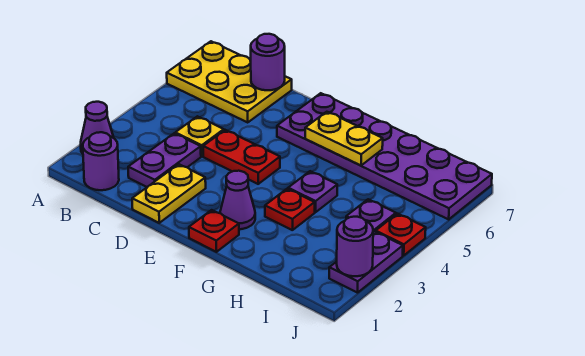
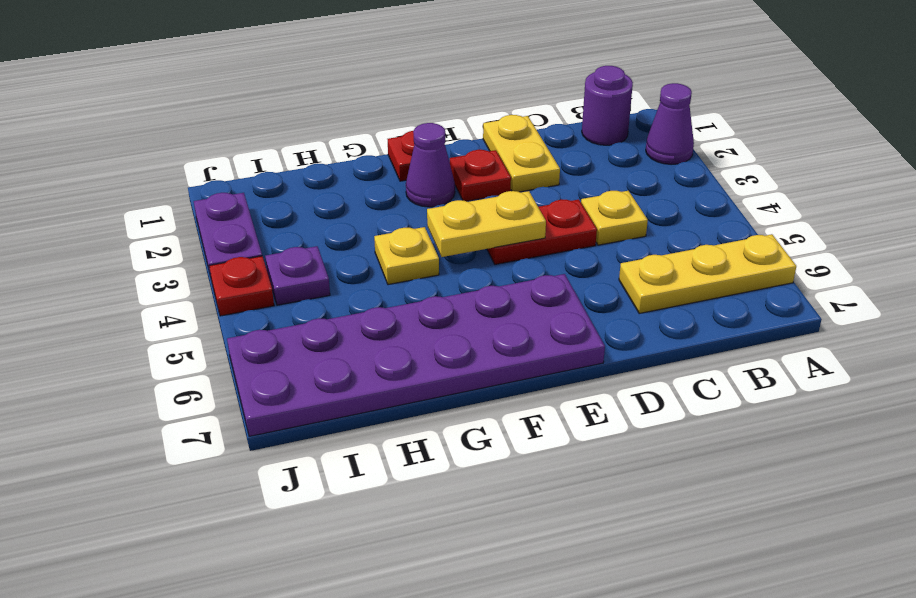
yellow plate A6:C7 level 1 -> yellow plate A6:C6 level 1
purple plate C2:C3 level 1 -> none
purple round brick C7 level 2 -> none
yellow plate F6:G6 level 2 -> yellow plate E4:F4 level 2
red plate G3 level 1 -> red plate E2 level 1
purple plate G4 level 1 -> yellow plate G4 level 1
purple round brick J2 level 2 -> none

